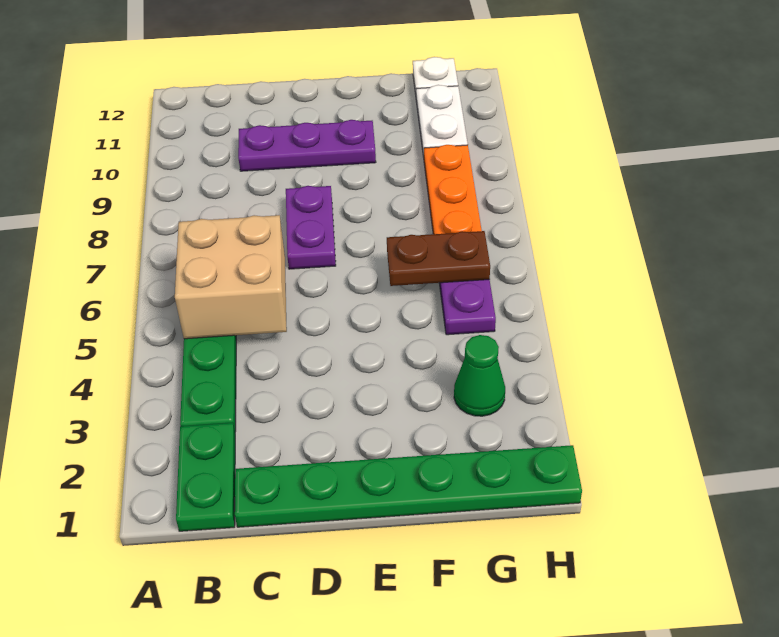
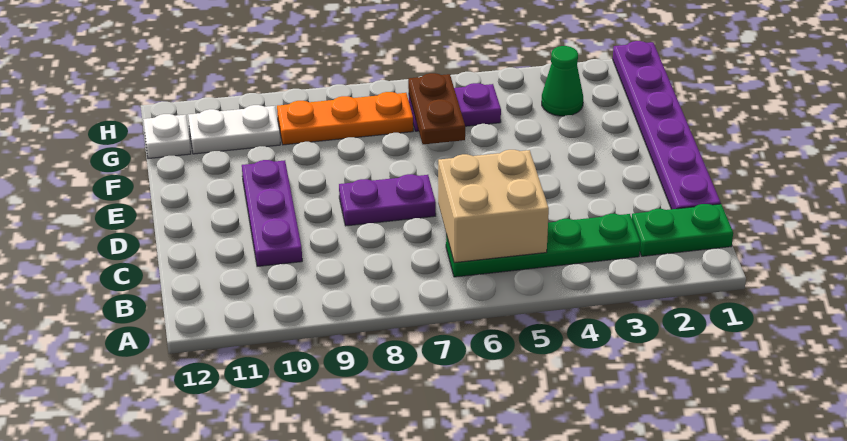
green plate C1:H1 level 1 -> purple plate C1:H1 level 1

